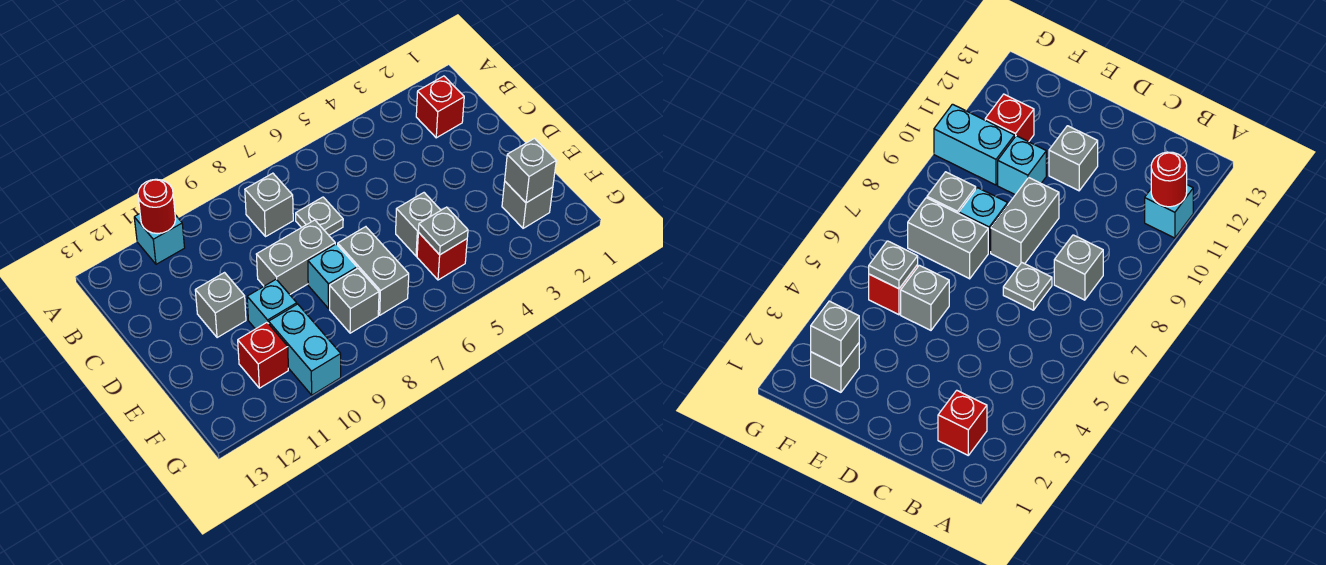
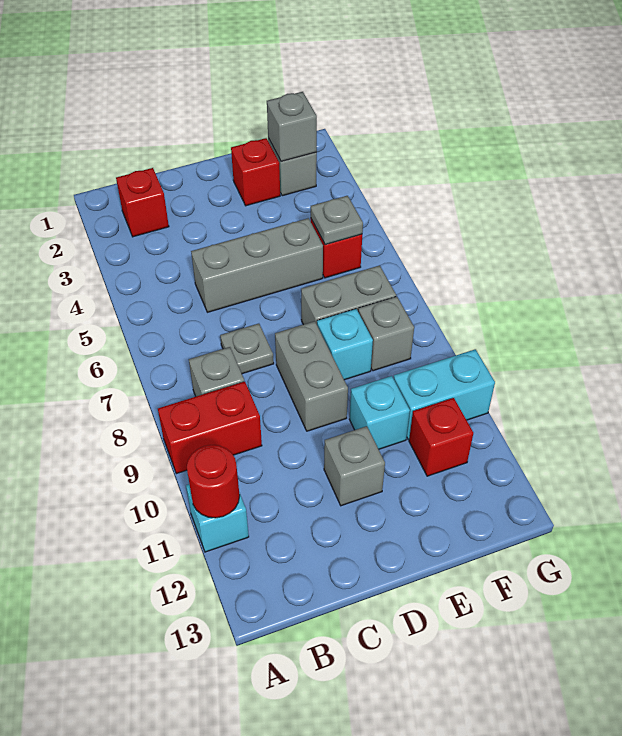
none -> red brick A9:B9 level 1
none -> red brick E2 level 1
grey brick E5 level 1 -> grey brick C5:E5 level 1

